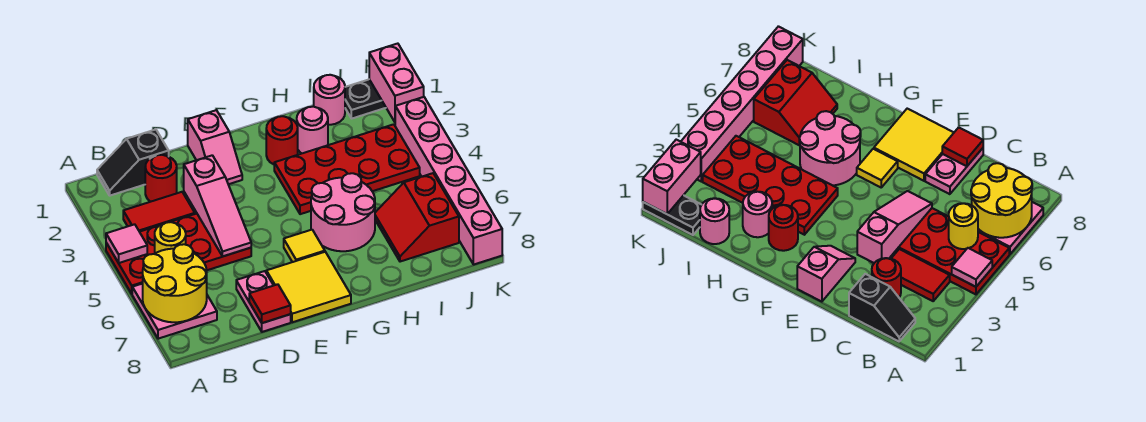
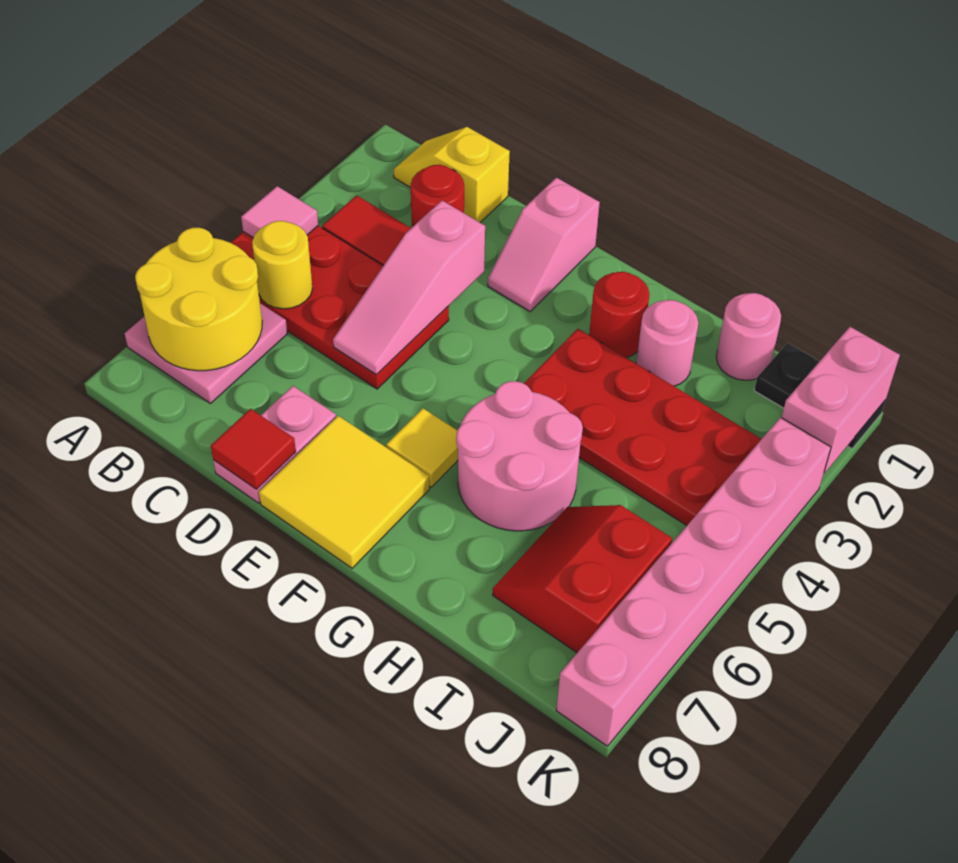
black slope B1:C1 level 1 top C -> yellow slope B1:C1 level 1 top C

